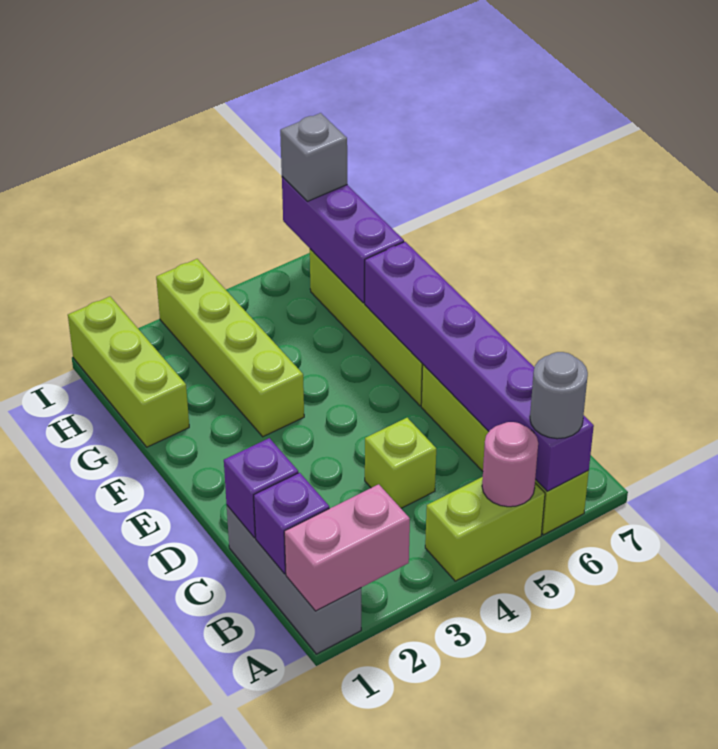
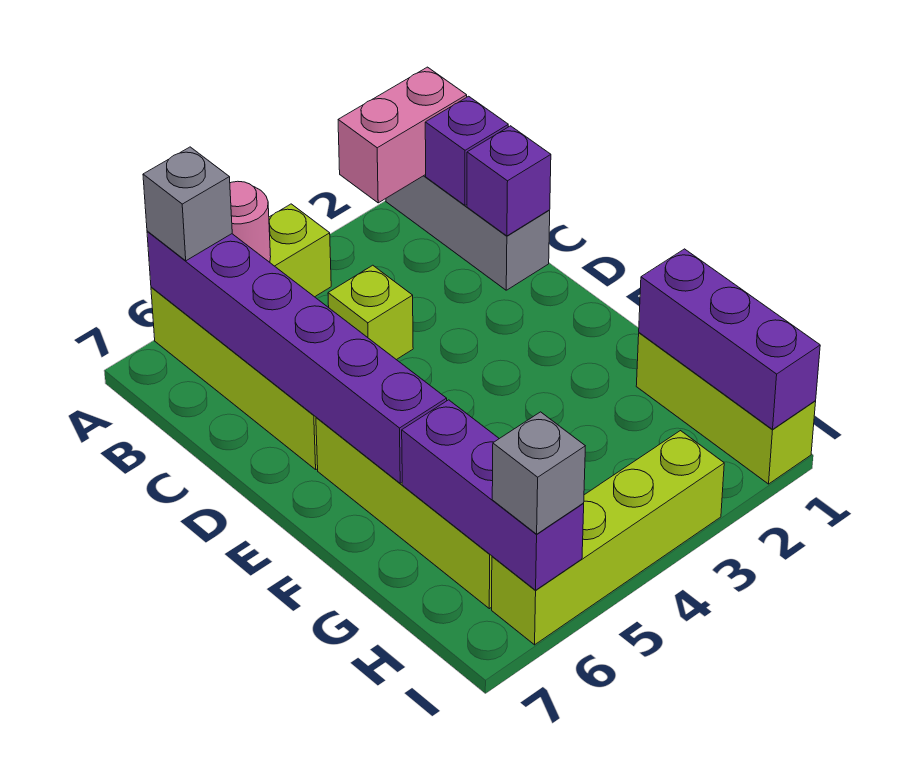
grey round brick A6 level 3 -> grey brick A6 level 3
lime brick F3:I3 level 1 -> lime brick I3:I6 level 1
none -> purple brick G1:I1 level 2

